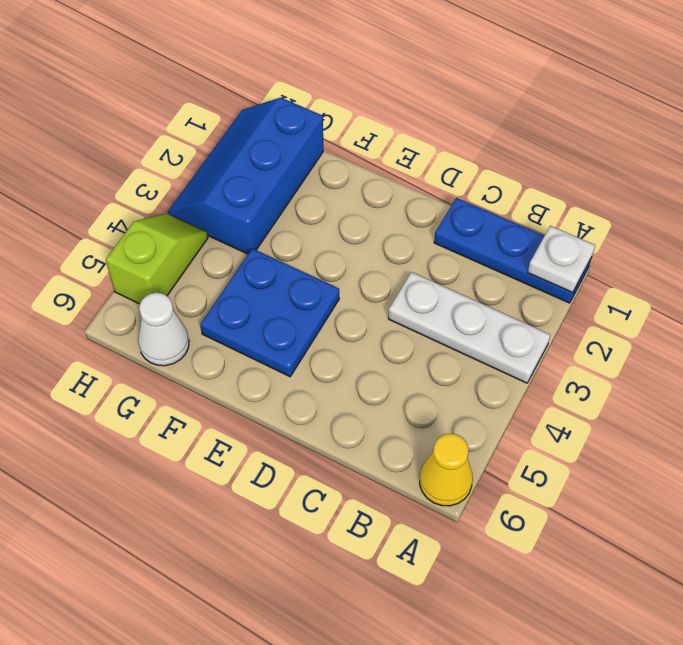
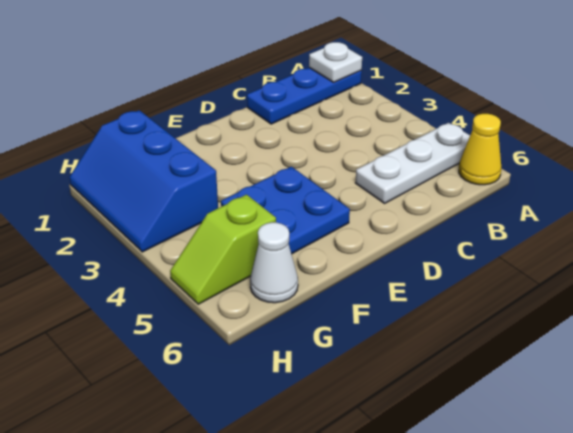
white plate A3:C3 level 1 -> white plate A5:C5 level 1
lime slope H4:H5 level 1 top 5 -> lime slope G5:H5 level 1 top G

